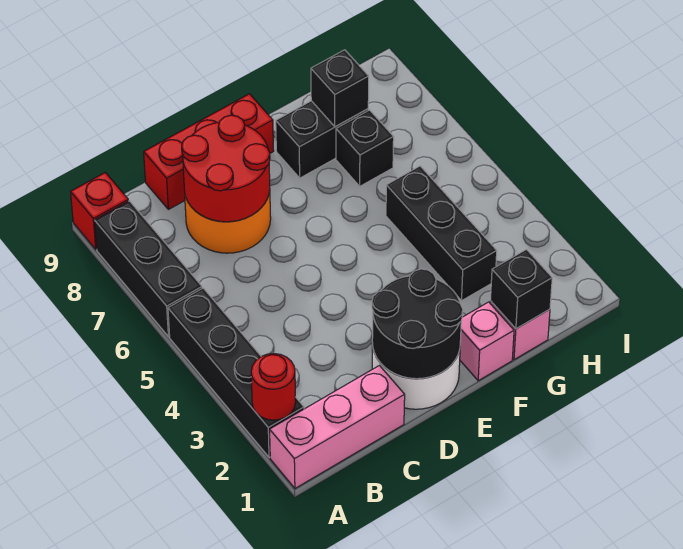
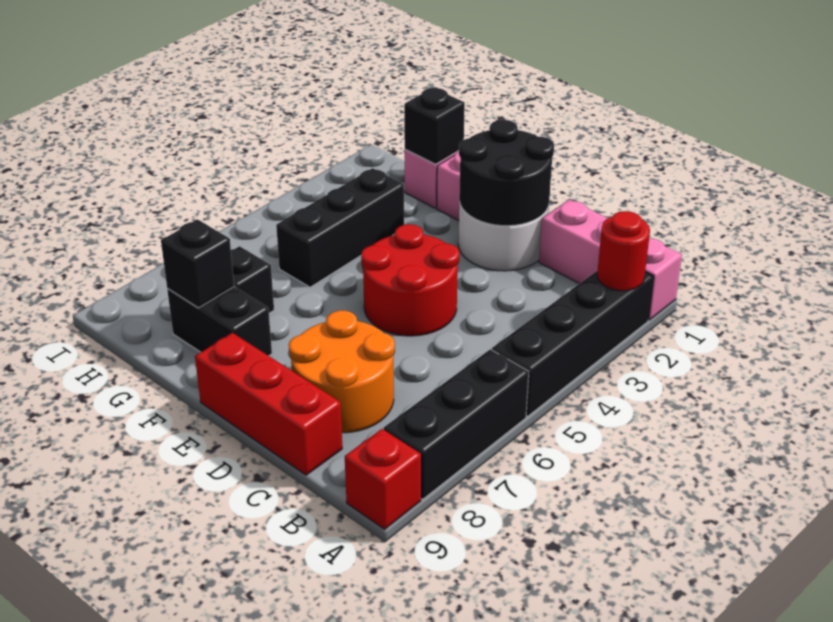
red round brick C7:D8 level 2 -> red round brick D4:E5 level 1

